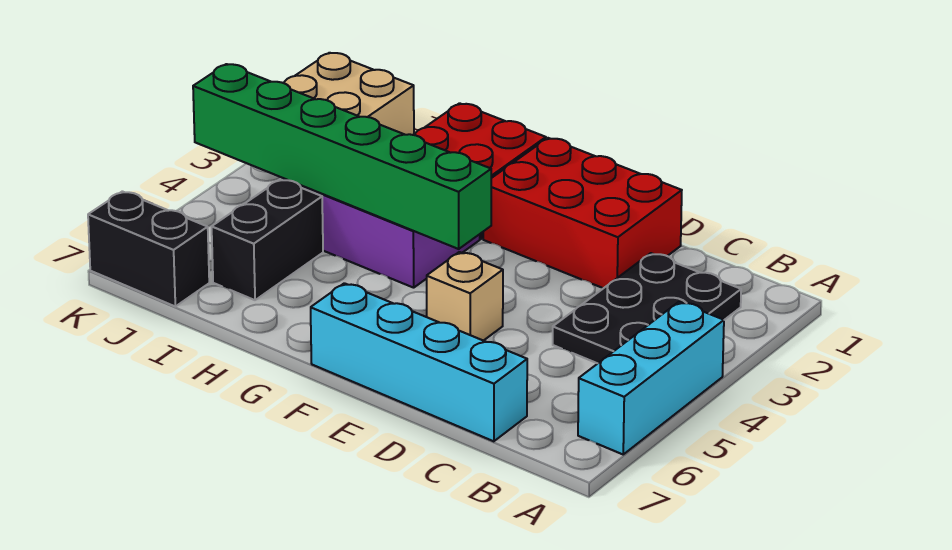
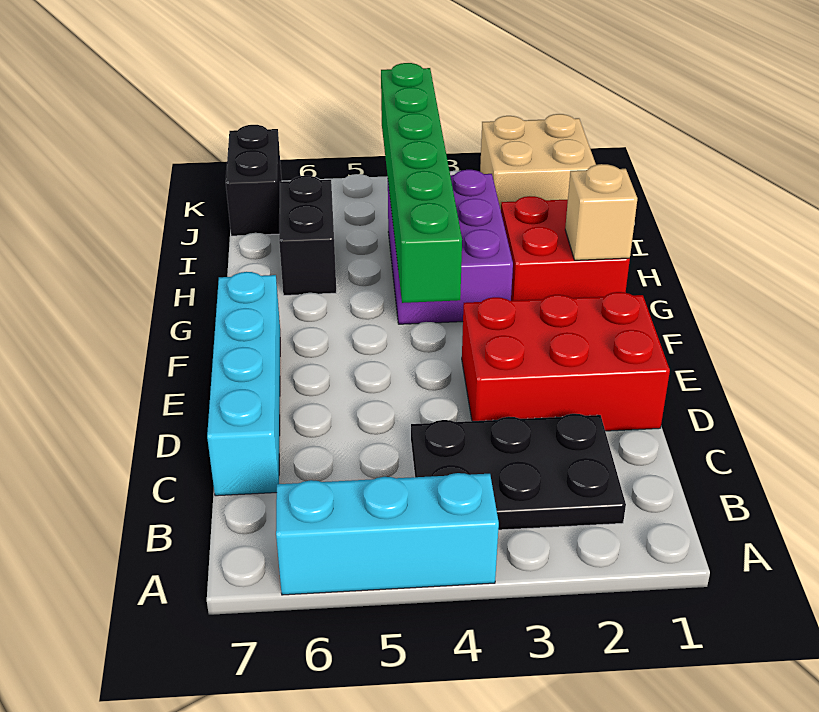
red brick D1:F2 level 1 -> red brick D1:E3 level 1
tan brick E5 level 1 -> tan brick G1 level 2
black brick I5:I6 level 1 -> black brick H6:I6 level 1

